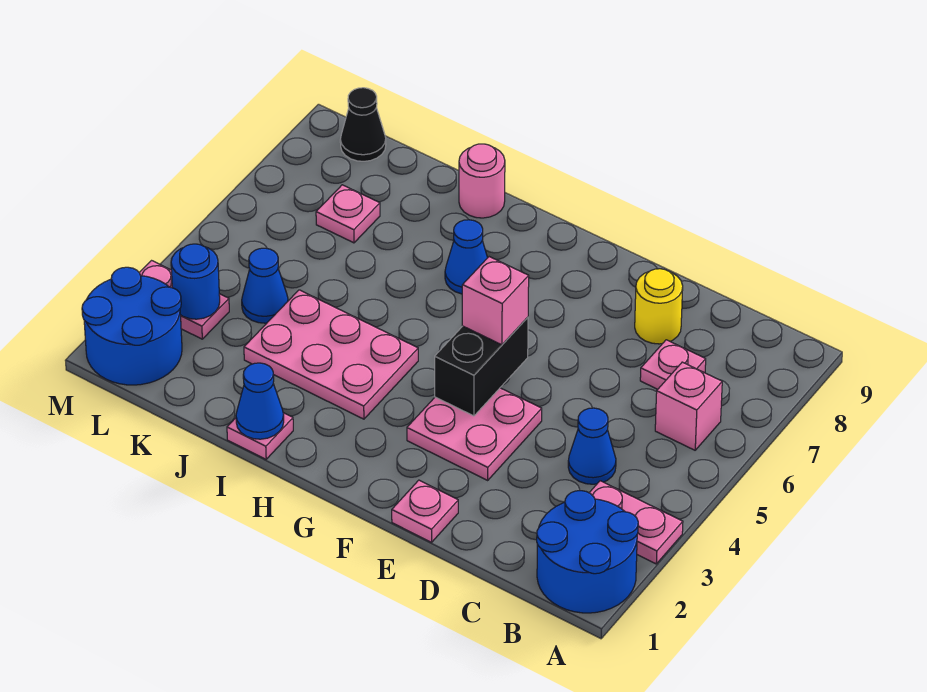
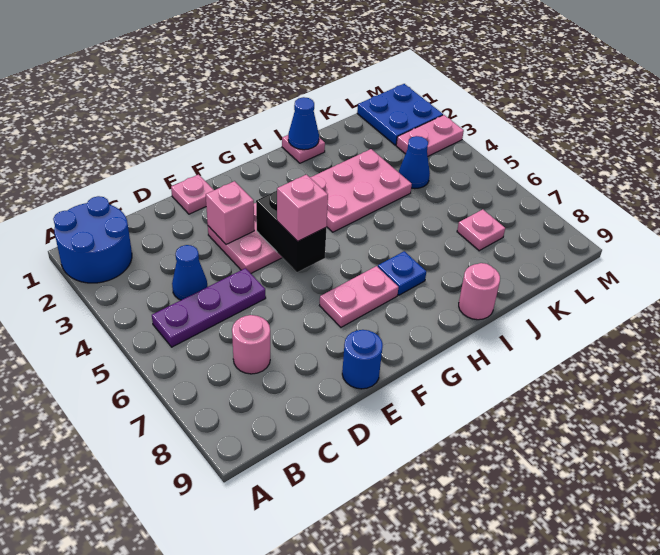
pink plate A3:B3 level 1 -> pink plate F7:G7 level 1
none -> purple plate B5:D5 level 1
pink brick B6 level 1 -> pink brick E3 level 2
pink plate C7 level 1 -> pink round brick C7 level 1
yellow round brick D8 level 1 -> none
blue cone H7 level 1 -> blue plate H7 level 1
blue round brick L1:M2 level 1 -> blue plate L1:M2 level 1
blue round brick L3 level 2 -> blue round brick E9 level 1
black cone L9 level 1 -> none

